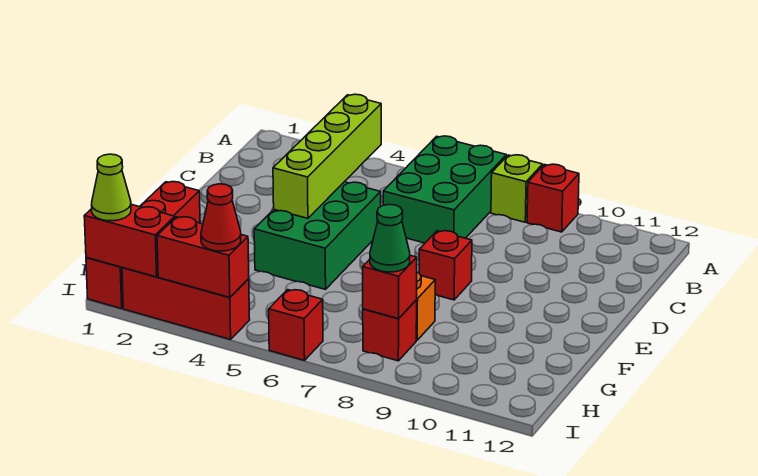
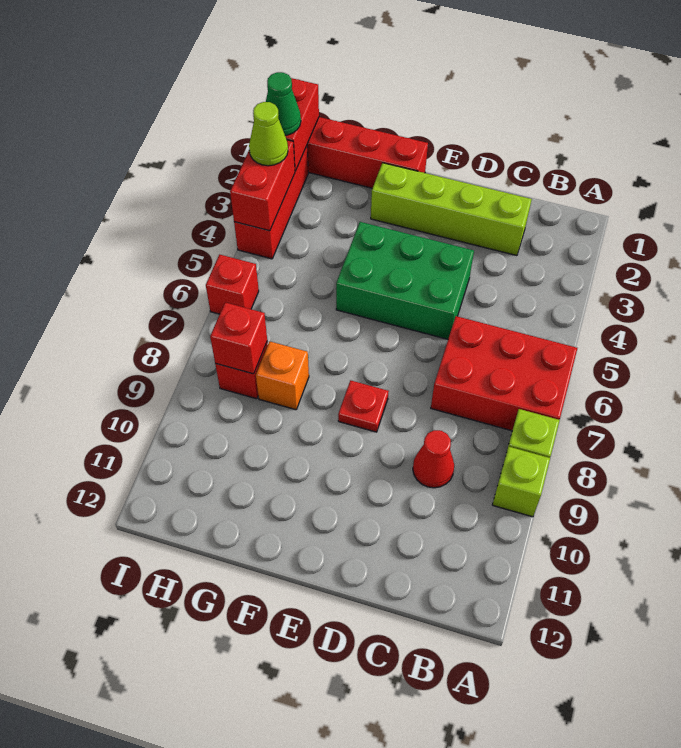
green brick A6:C7 level 1 -> red brick A6:C7 level 1
red brick A9 level 1 -> lime brick A9 level 1
lime brick B4:E4 level 2 -> lime brick C2:F2 level 1
red brick E8 level 1 -> red plate E8 level 1
green cone H8 level 3 -> green cone I2 level 3
lime cone I1 level 3 -> lime cone I3 level 3
red cone I4 level 3 -> red cone C9 level 1

